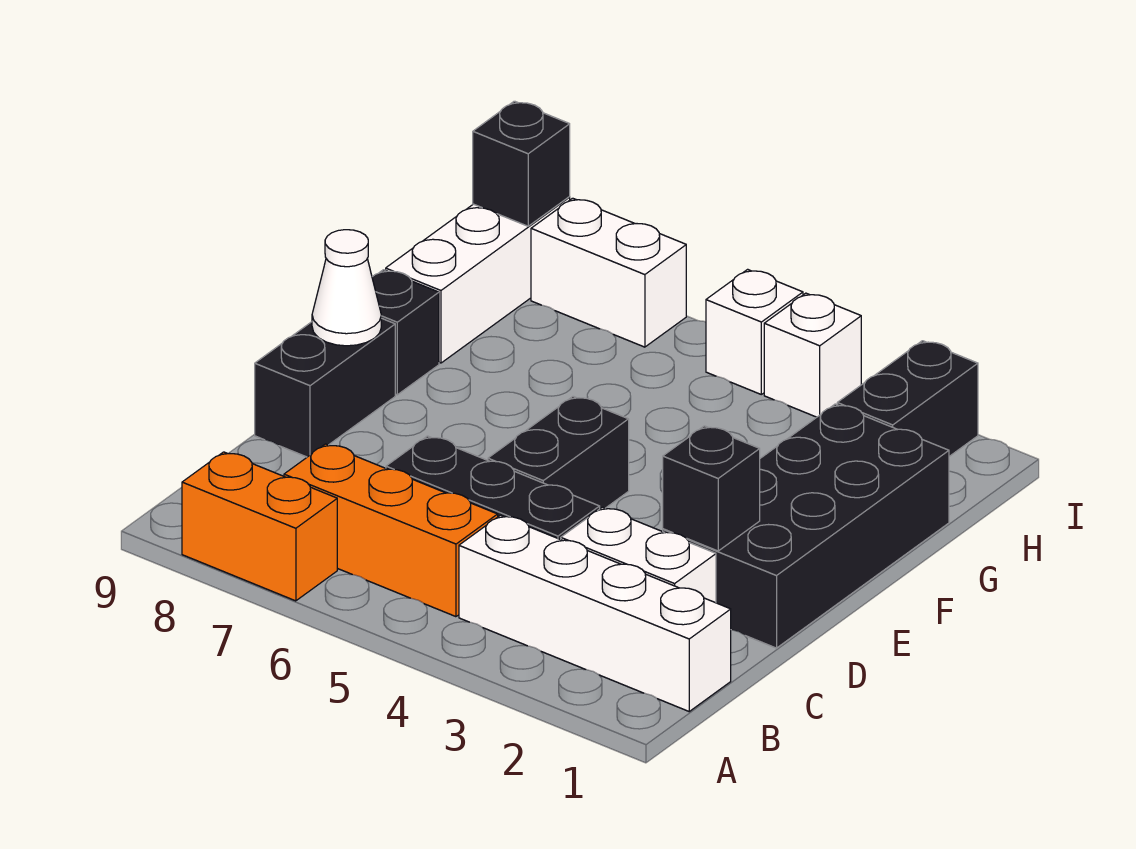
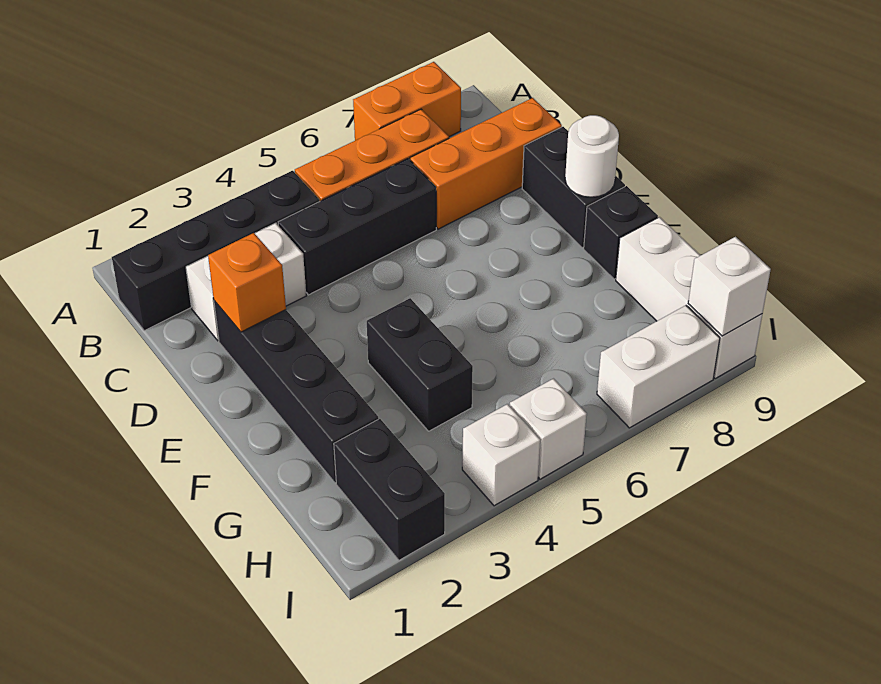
white brick B1:B4 level 1 -> black brick B1:B4 level 1
none -> orange brick C7:C9 level 1
black brick D1:G2 level 1 -> black brick D2:G2 level 1
black brick D2 level 2 -> orange brick D2 level 2
black brick D5:E5 level 1 -> black brick F4:G4 level 1
white cone E9 level 2 -> white round brick E9 level 2
black brick I9 level 2 -> white brick I9 level 2

